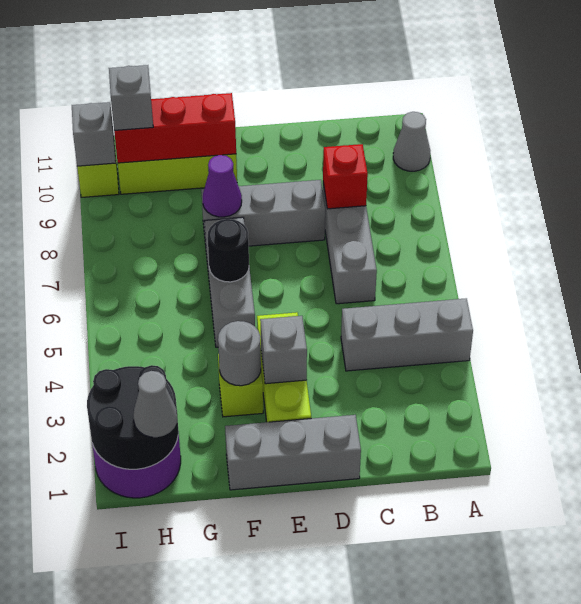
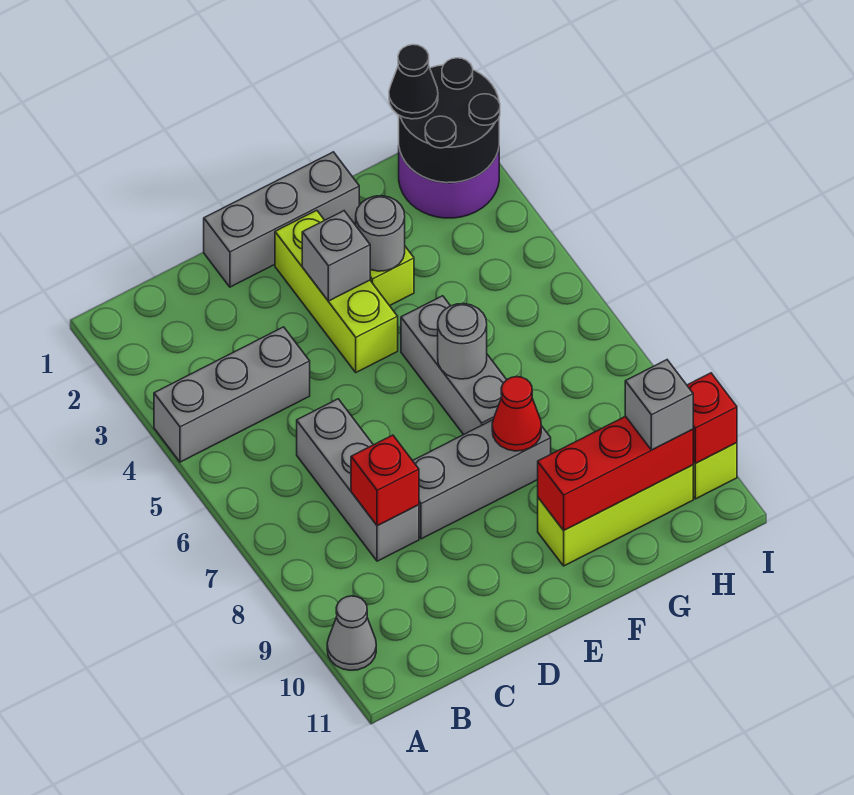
black round brick F6 level 2 -> grey round brick F6 level 2
purple cone F8 level 2 -> red cone F8 level 2
grey cone H1 level 3 -> black cone H1 level 3
grey brick I10 level 2 -> red brick I10 level 2

